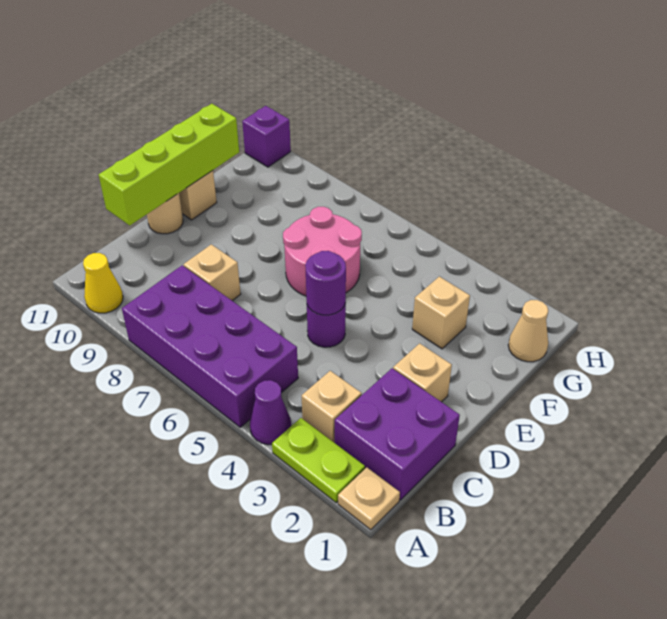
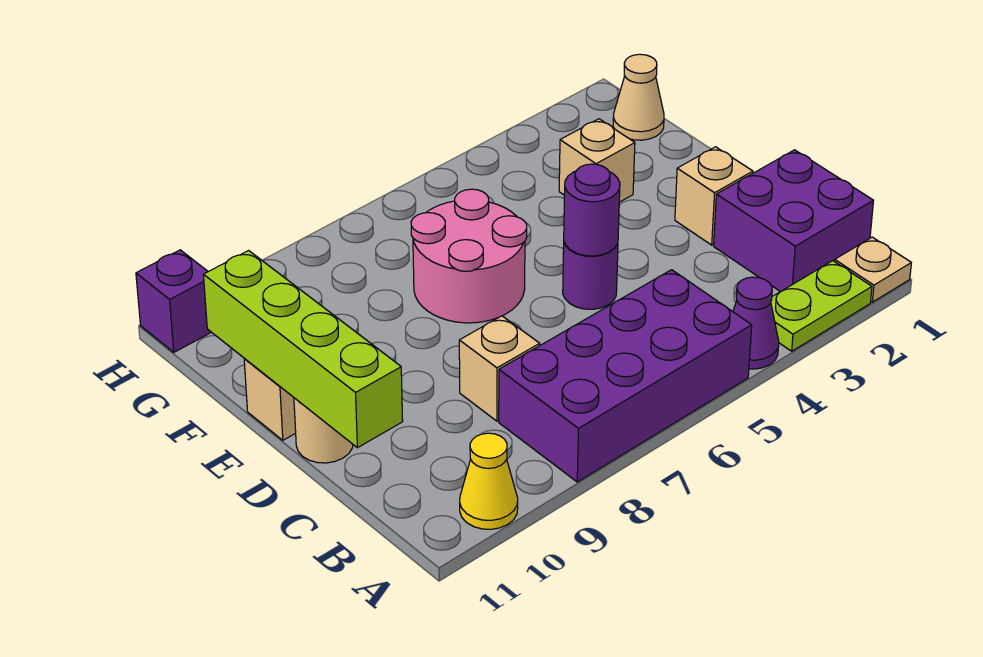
tan brick B3 level 1 -> none

